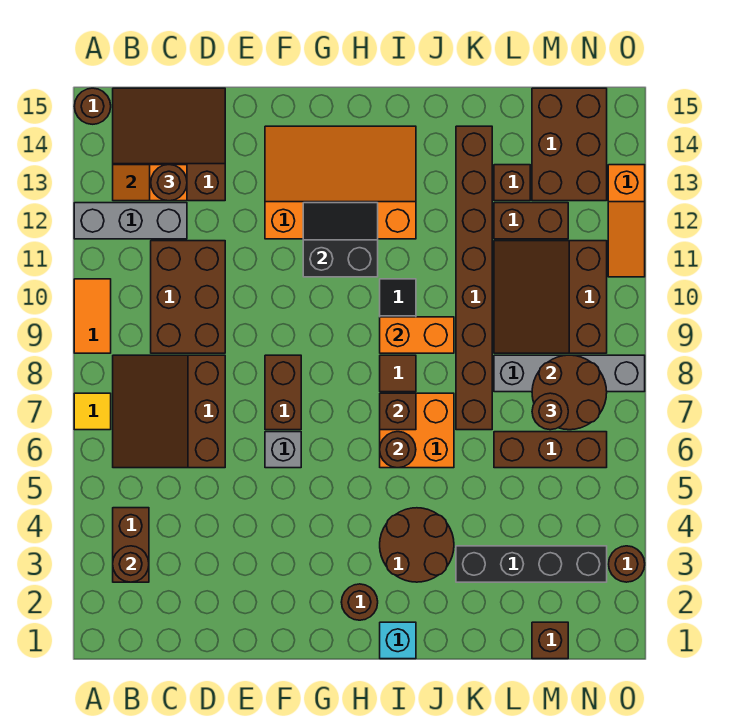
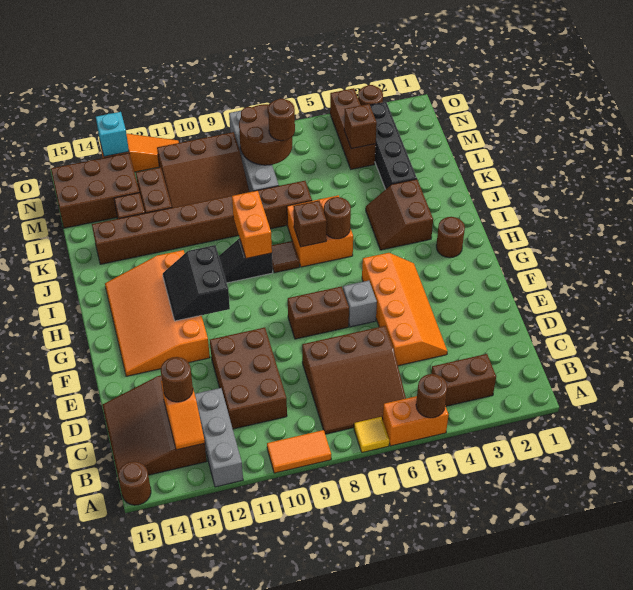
none -> orange brick A5:A6 level 1
brown round brick B3 level 2 -> brown round brick A5 level 2
brown brick C9:D11 level 1 -> brown brick C10:E11 level 1
none -> orange slope D4:G5 level 1 top 5
cyan brick I1 level 1 -> cyan brick O13 level 2
brown round brick I3:J4 level 1 -> brown slope I3:J4 level 1 top 3
brown brick L6:N6 level 1 -> brown brick M4:O4 level 1
brown brick M1 level 1 -> brown brick M4 level 2

